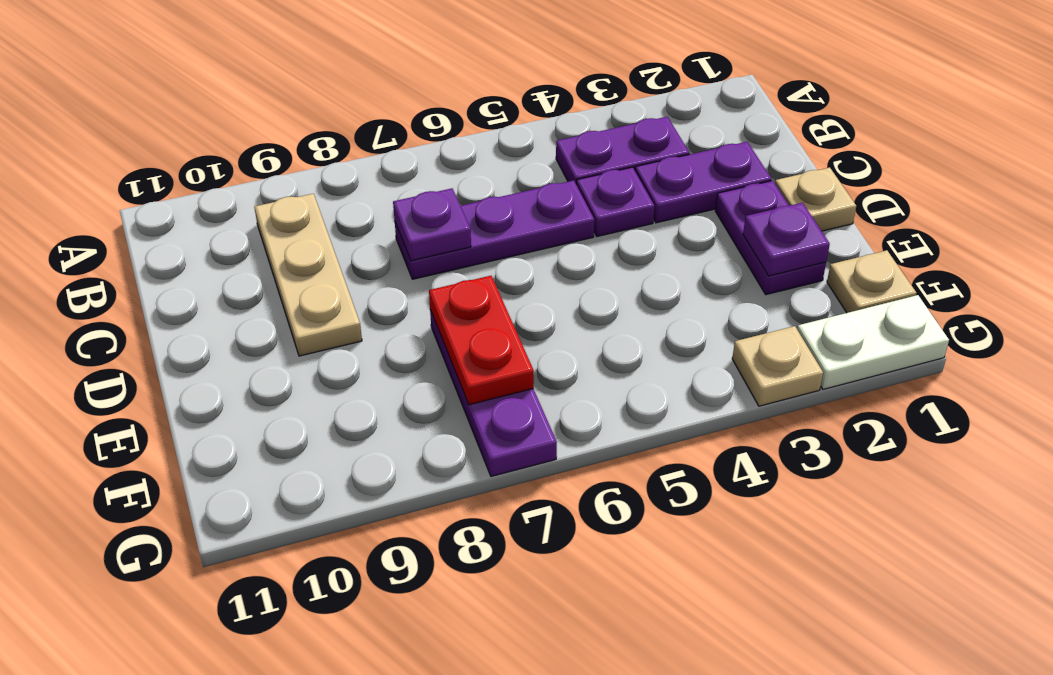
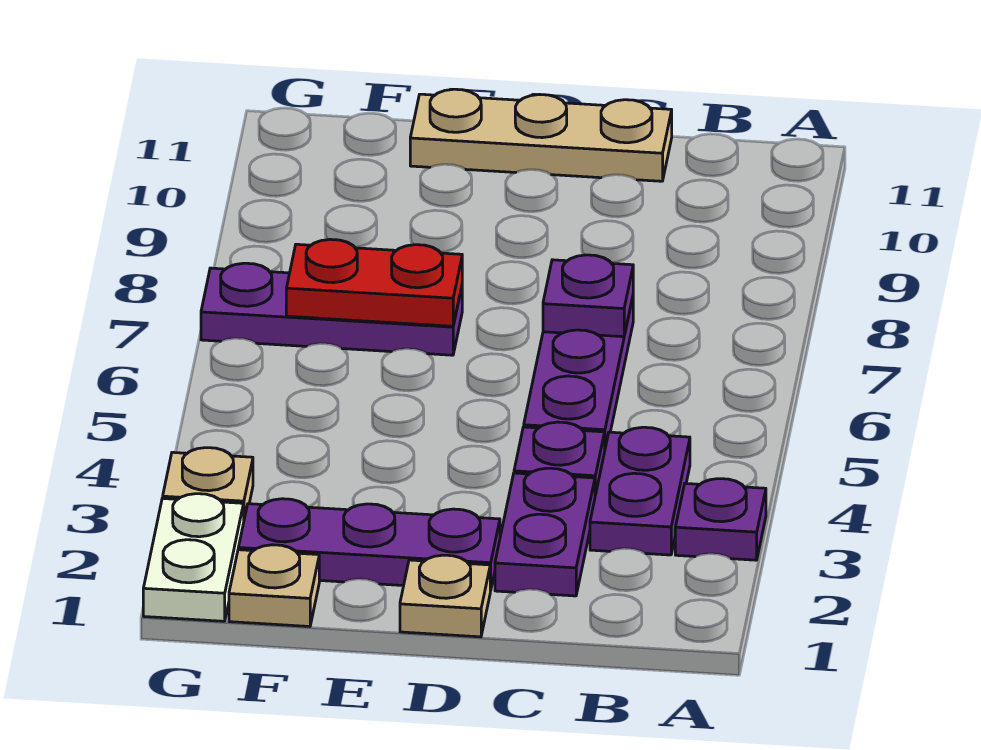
tan plate B9:D9 level 1 -> tan plate C11:E11 level 1
purple plate D2:E2 level 1 -> purple plate D2:F2 level 1
purple plate E2 level 2 -> purple plate A3 level 1

